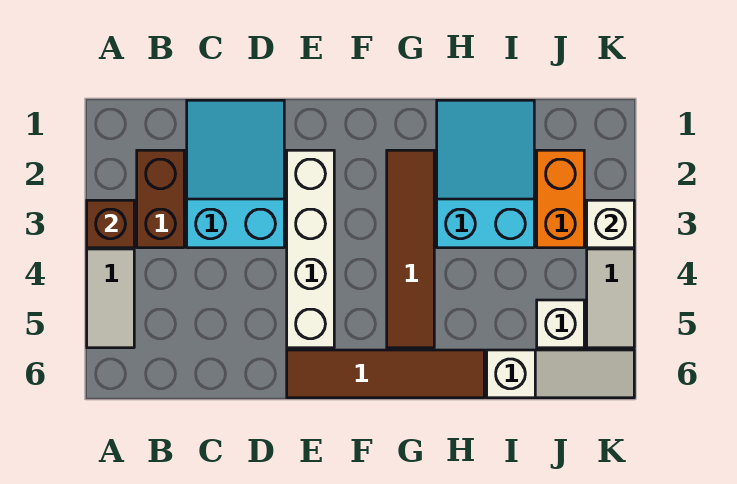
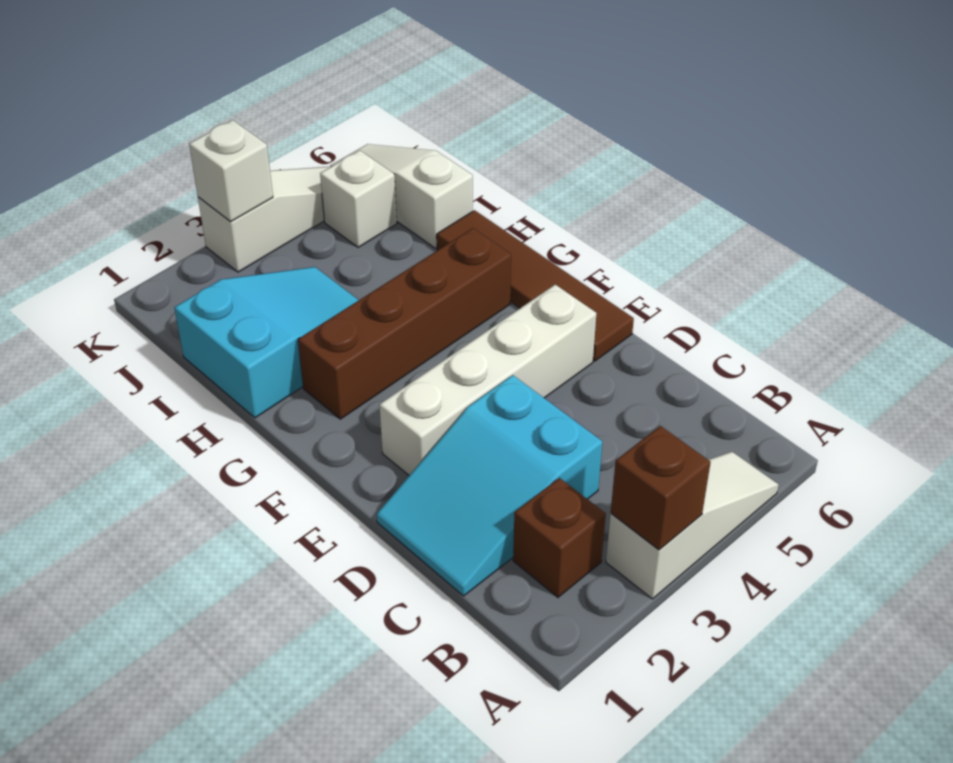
brown brick B2:B3 level 1 -> brown brick B2 level 1
brown tile G2:G5 level 1 -> brown brick G2:G5 level 1
cyan slope H1:I3 level 1 top 3 -> cyan slope H1:I3 level 1 top 1
orange brick J2:J3 level 1 -> none

